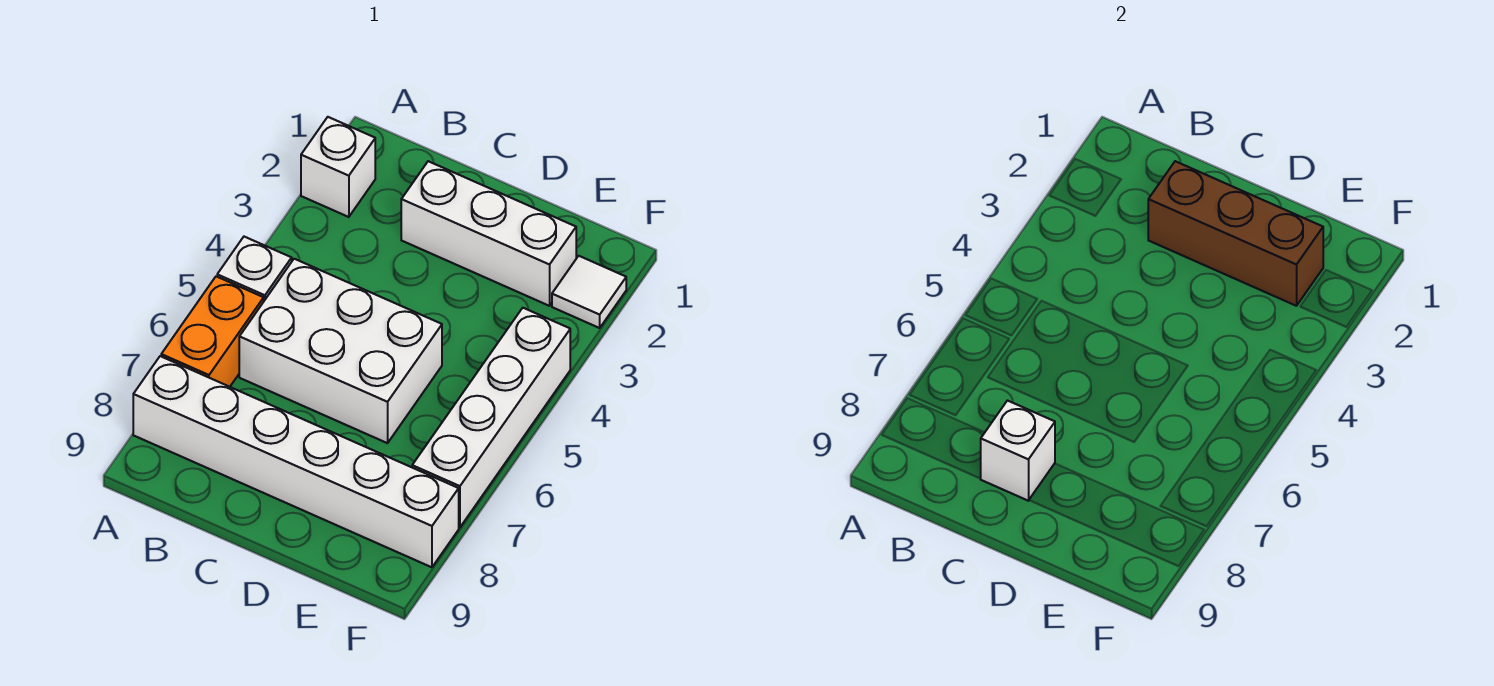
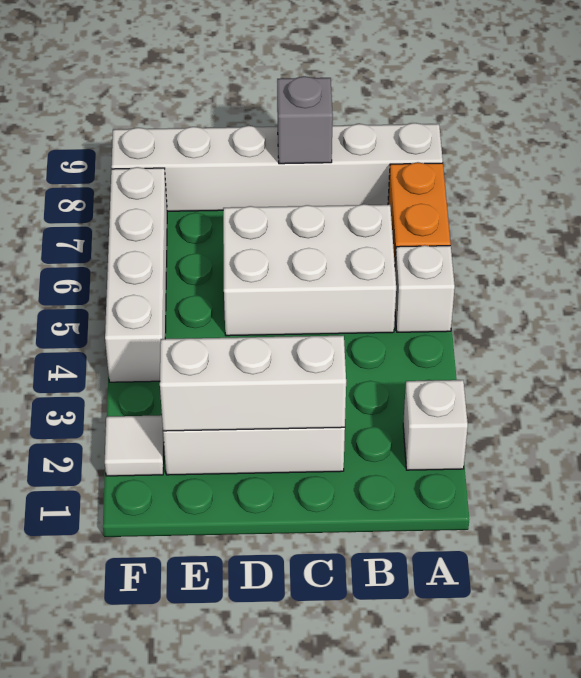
brown brick C2:E2 level 2 -> white brick C2:E2 level 2
white brick C8 level 2 -> grey brick C8 level 2

